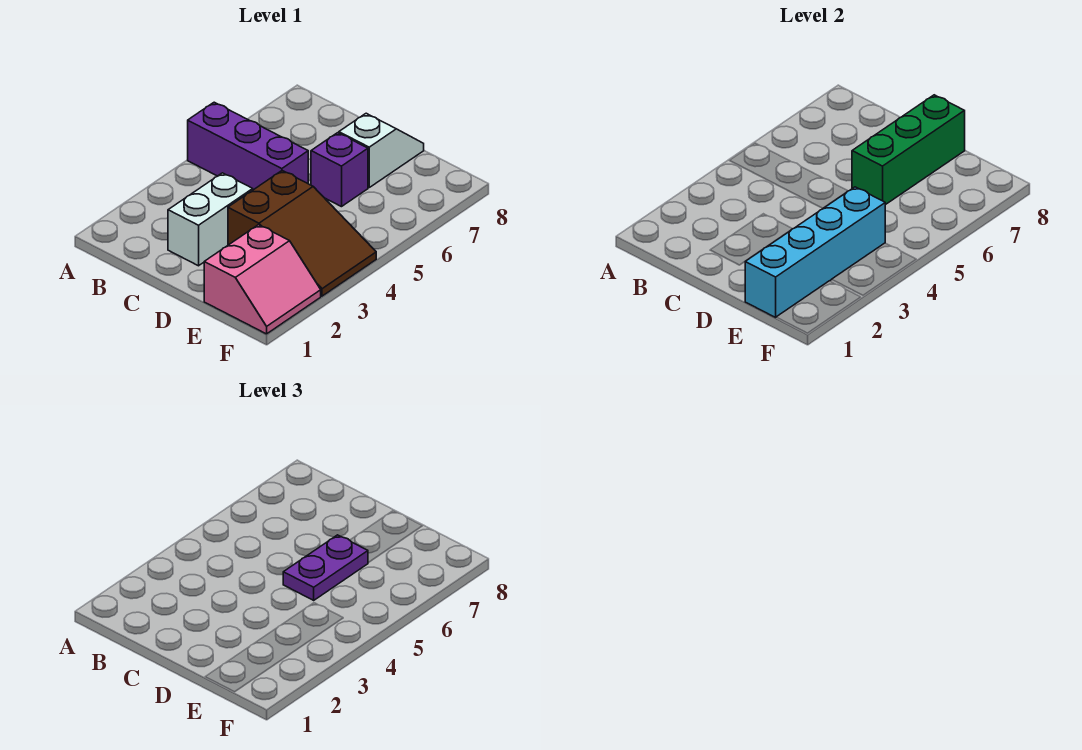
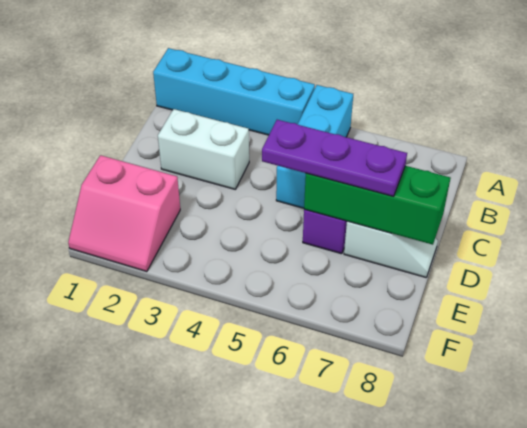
purple brick A5:C5 level 1 -> cyan brick A5:C5 level 1
brown slope D3:F4 level 1 top D -> none
purple plate D5:D6 level 3 -> purple plate D5:D7 level 3
cyan brick E1:E4 level 2 -> cyan brick A1:A4 level 1

